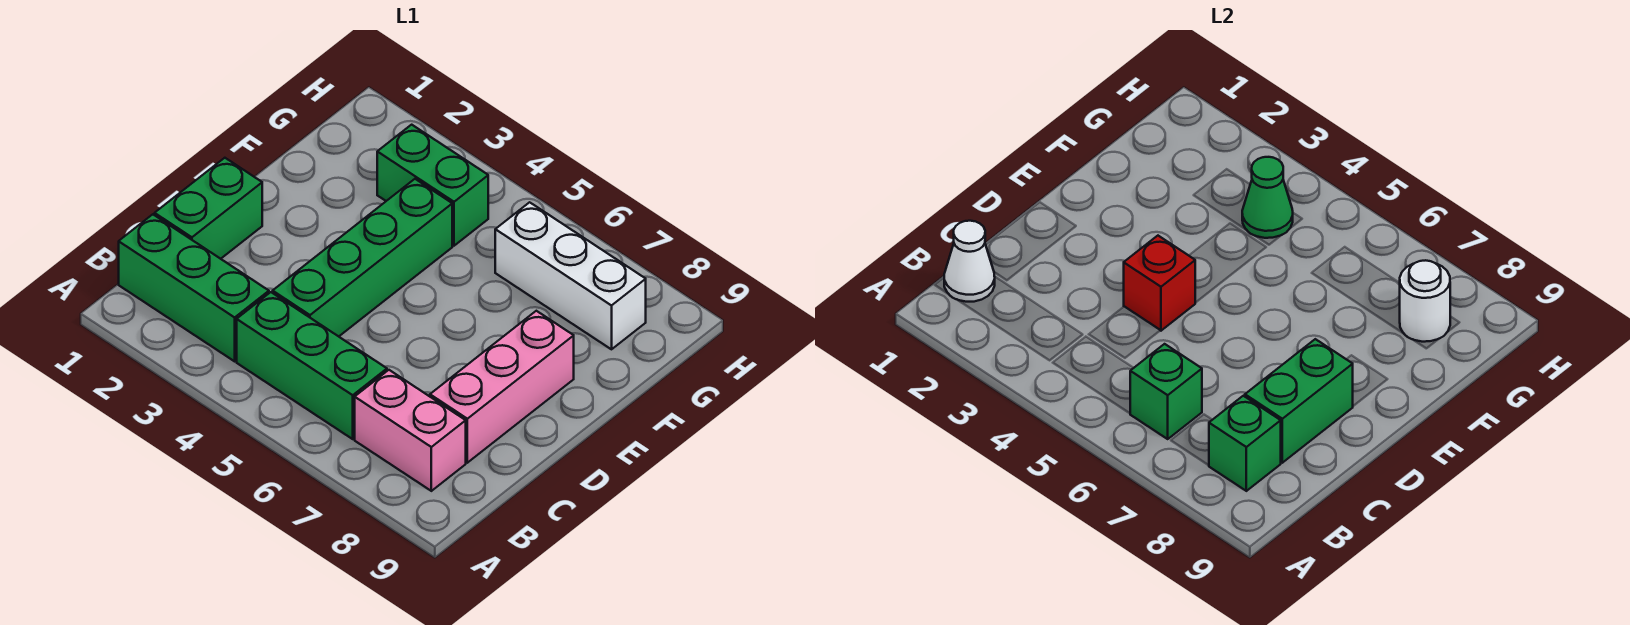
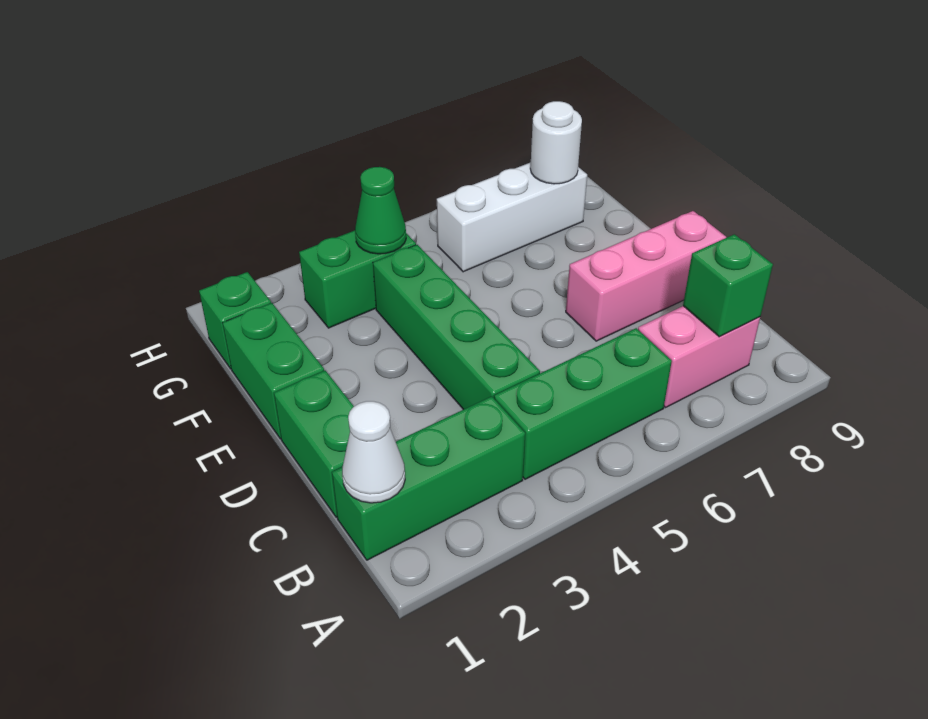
green brick B6 level 2 -> green brick G1 level 1
pink brick C8:E8 level 1 -> pink brick D7:D9 level 1
green brick C8:D8 level 2 -> green brick E1:F1 level 1
red brick D4 level 2 -> none

